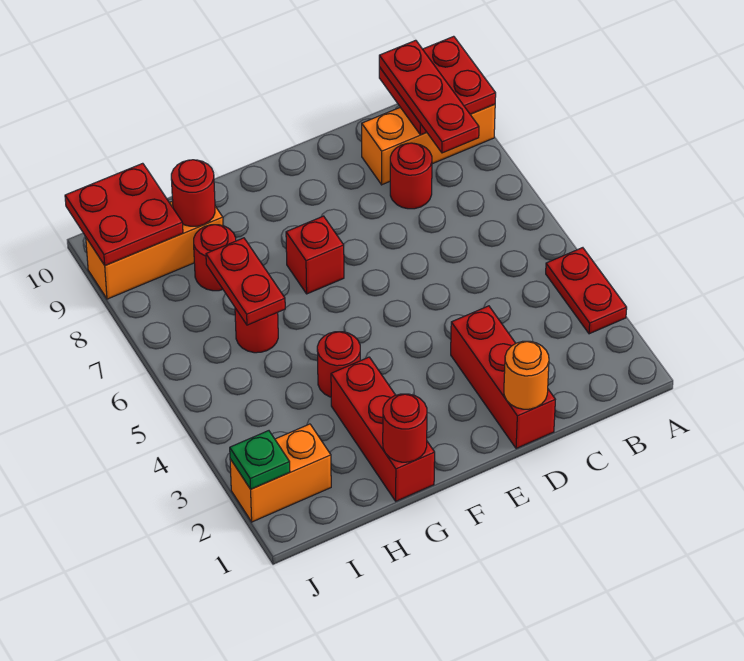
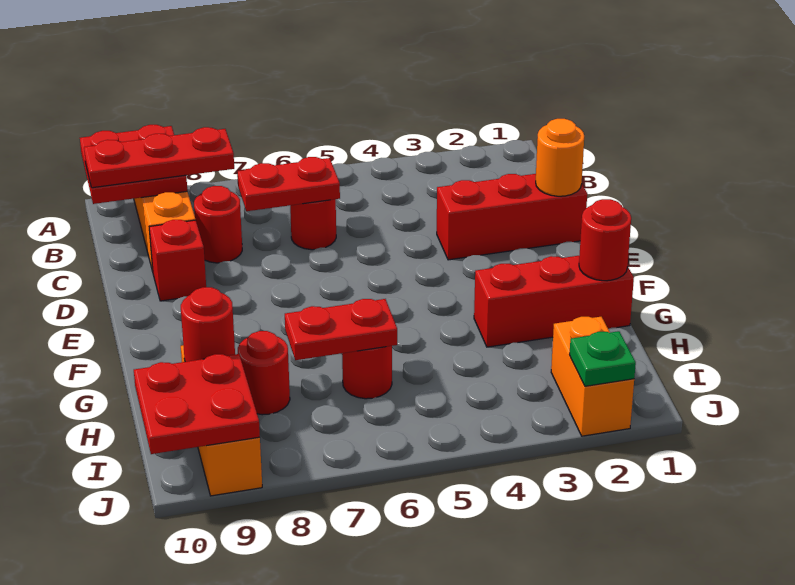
red plate A3:A4 level 1 -> red plate C6:C7 level 2
red brick F7 level 1 -> red brick D9 level 1
red round brick G4 level 1 -> red round brick C6 level 1

